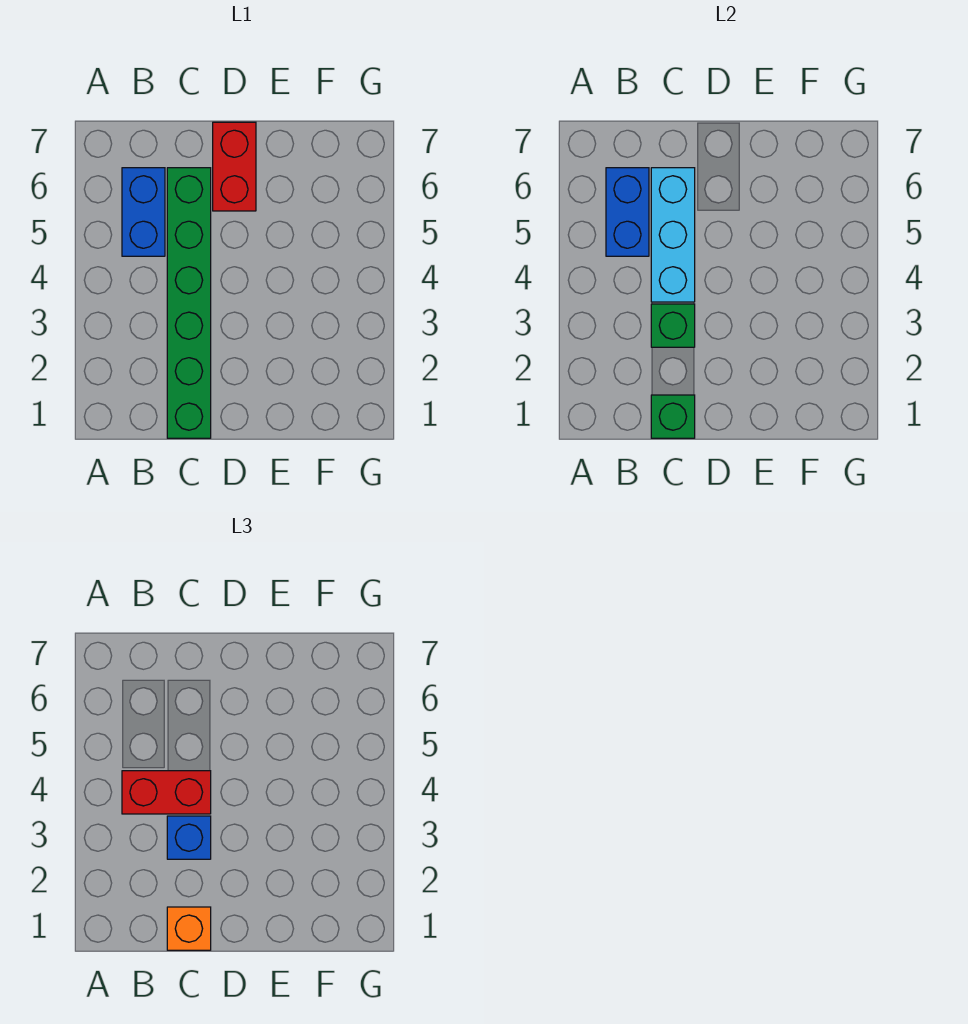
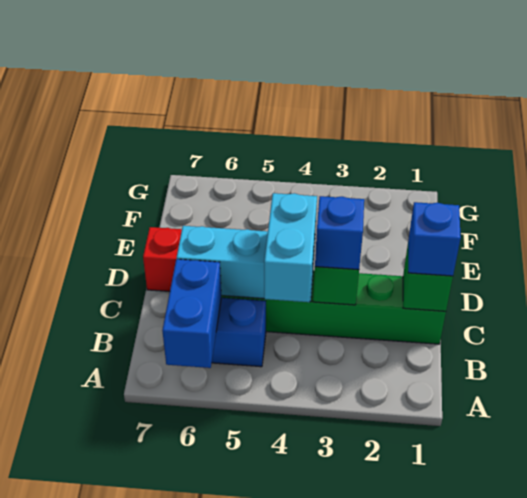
red brick B4:C4 level 3 -> cyan brick B4:C4 level 3
blue brick B5:B6 level 2 -> blue brick A6:B6 level 2
orange brick C1 level 3 -> blue brick C1 level 3

